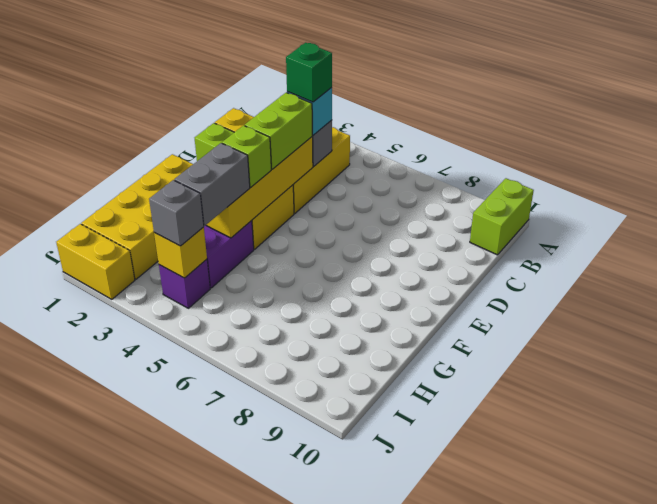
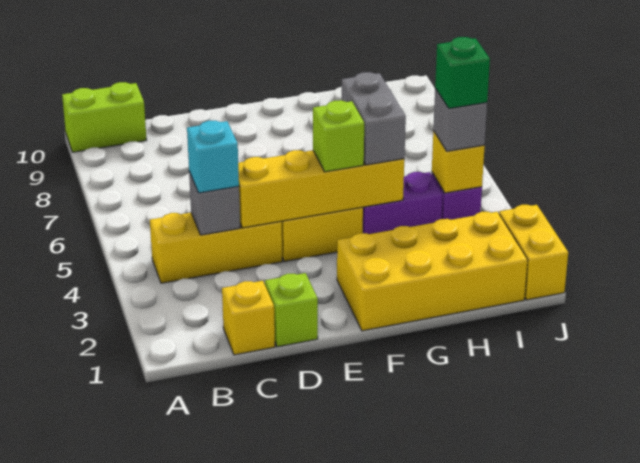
green brick C4 level 4 -> green brick I4 level 4
lime brick D4:E4 level 3 -> none
grey brick G4:H4 level 3 -> grey brick G4:G5 level 3

